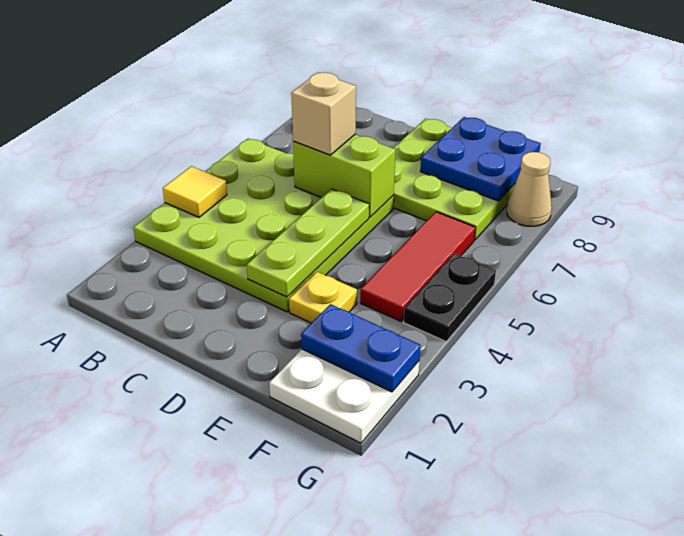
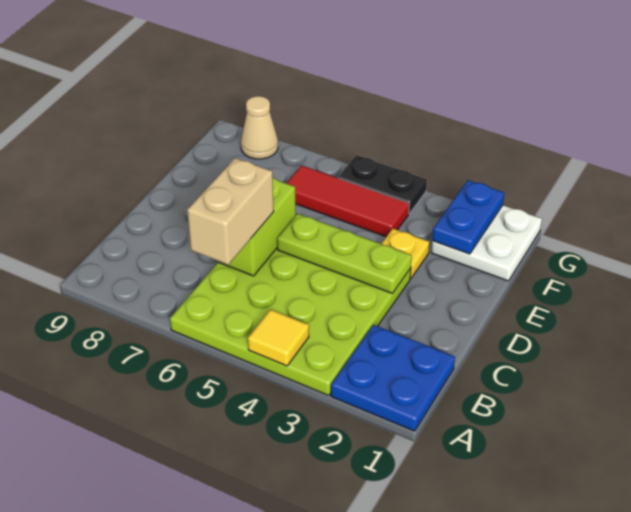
tan brick C6 level 3 -> tan brick B6:C6 level 3
lime plate D7:F9 level 1 -> none
blue plate E8:F9 level 2 -> blue plate A1:B2 level 1

